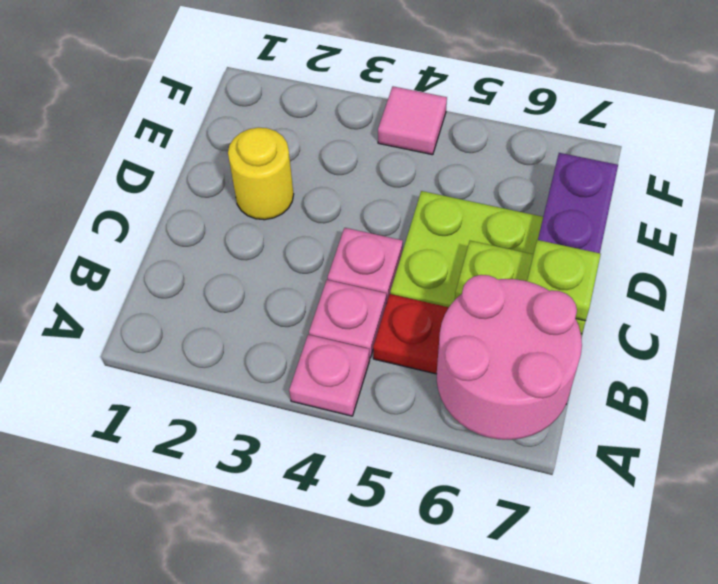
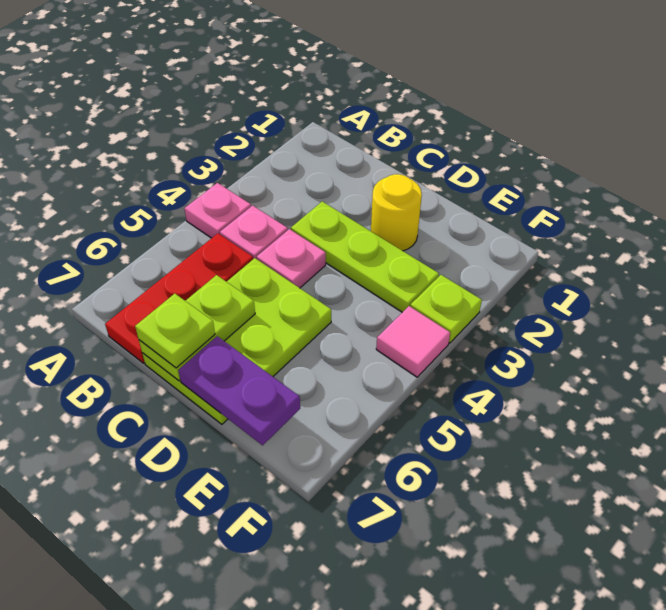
pink round brick A6:B7 level 2 -> none
none -> lime plate C3:E3 level 1
none -> lime plate F3 level 1

